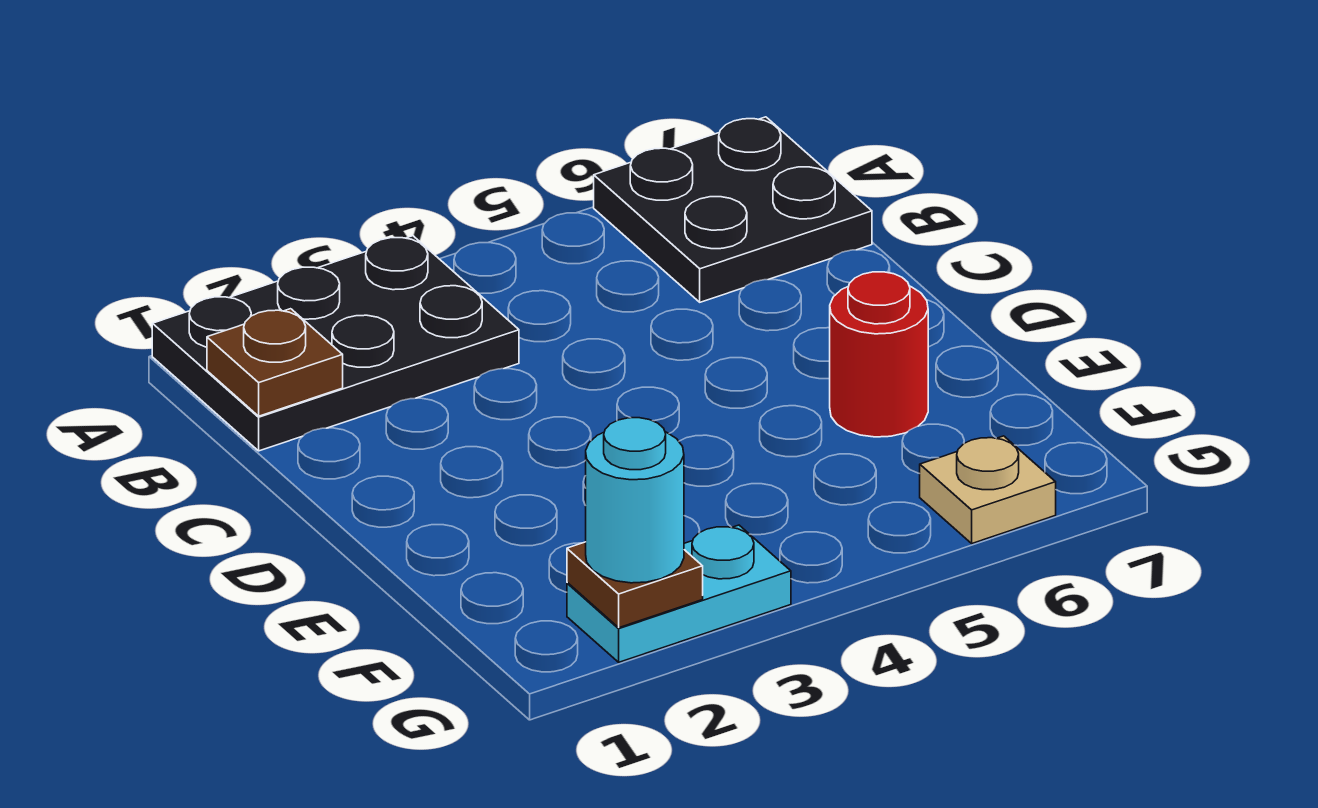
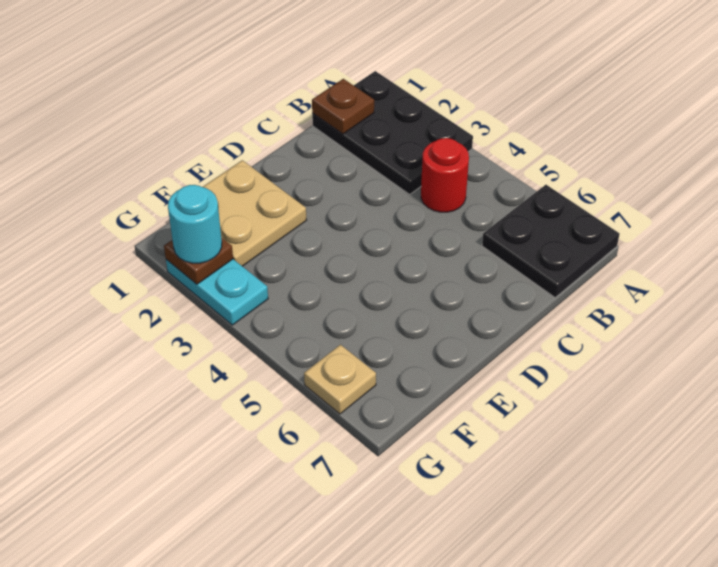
none -> tan plate E1:F2 level 1
red round brick E6 level 1 -> red round brick B4 level 1

